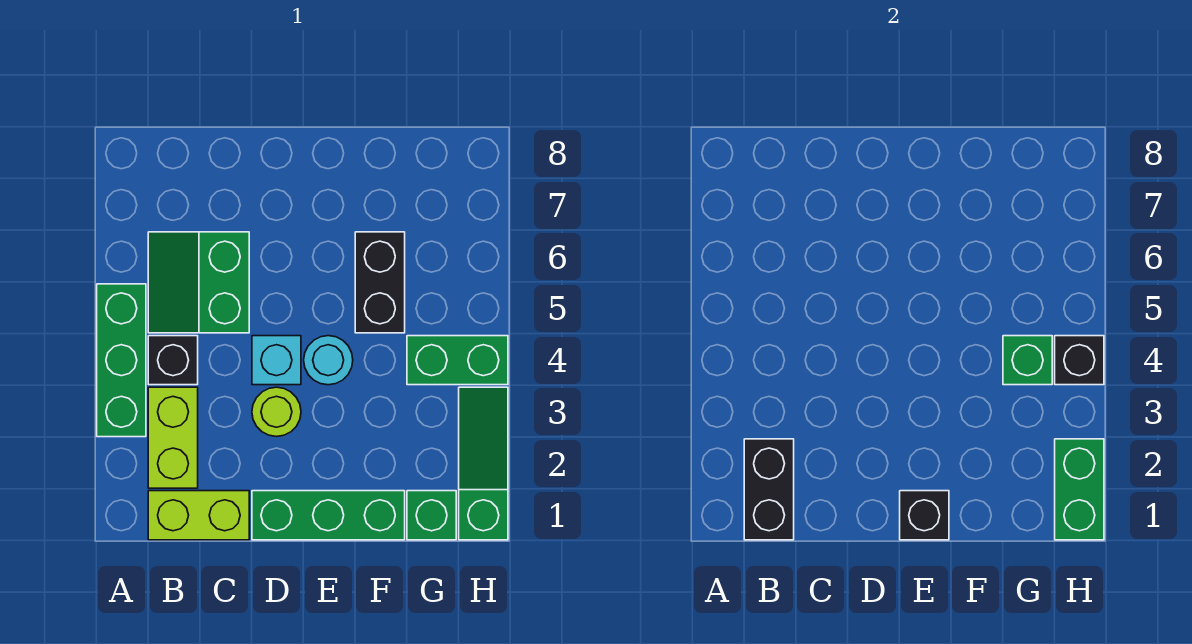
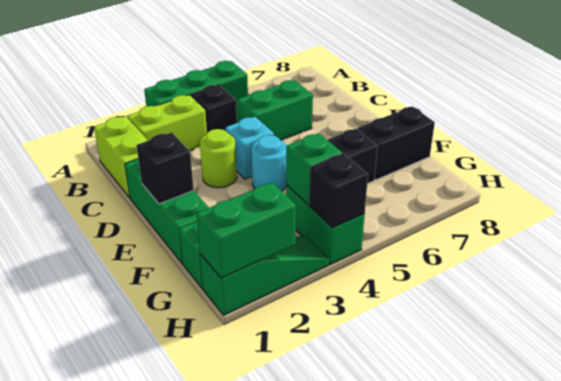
black brick B1:B2 level 2 -> black brick F7:F8 level 1

